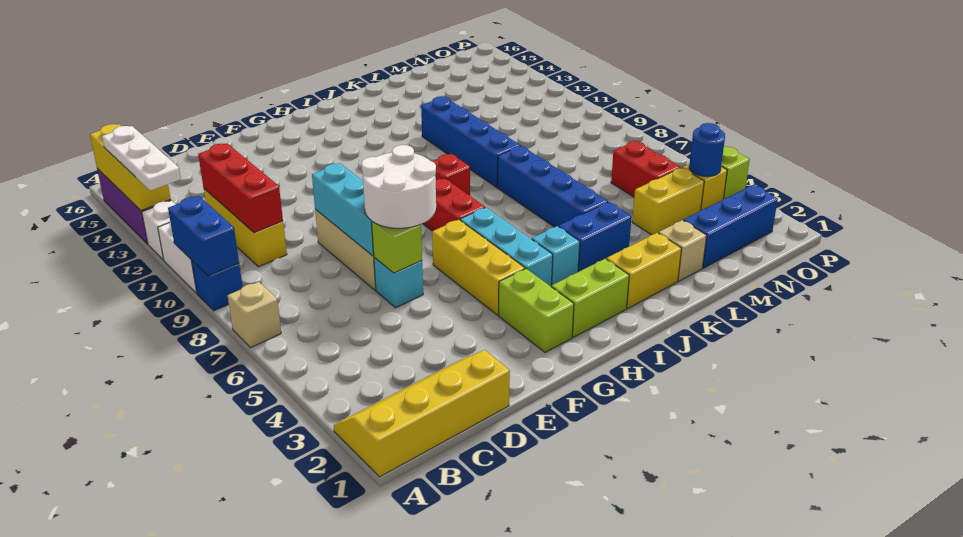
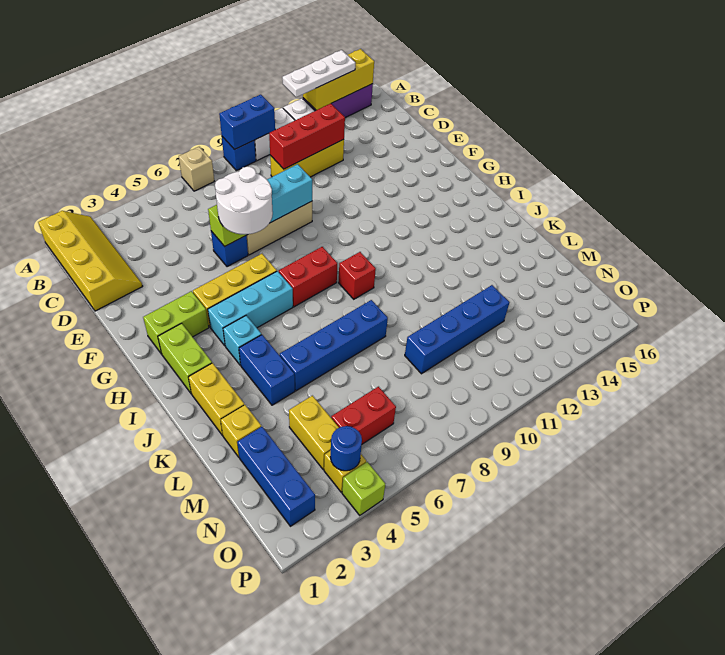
cyan brick E6 level 1 -> blue brick E6 level 1
blue brick K9:K12 level 1 -> blue brick M9:M12 level 1
tan brick L2 level 1 -> yellow brick L2 level 1

